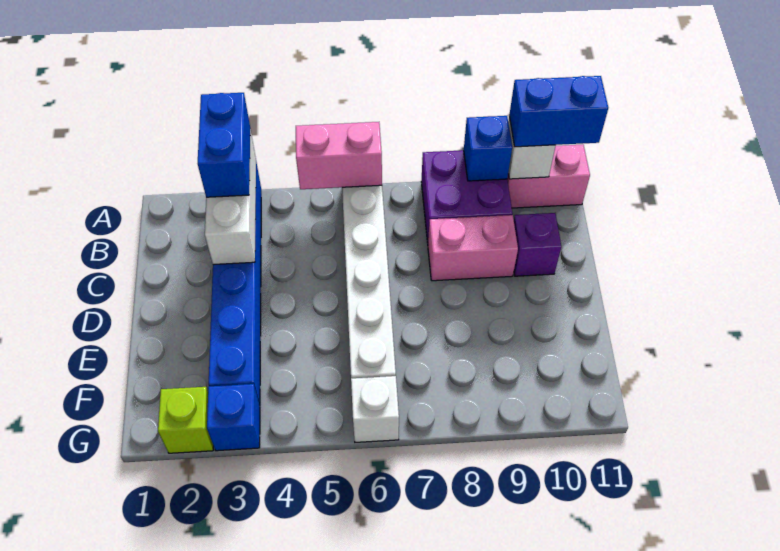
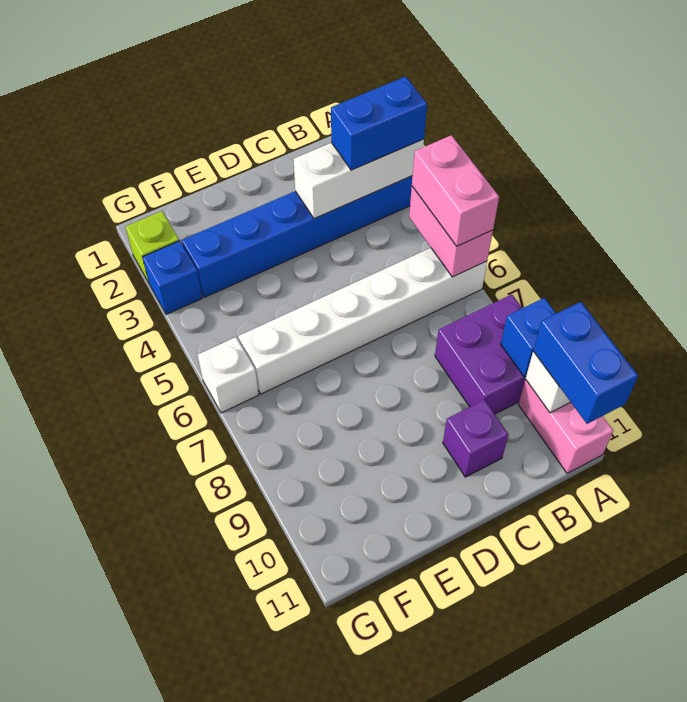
pink brick C8:C9 level 1 -> pink brick A5:A6 level 3

